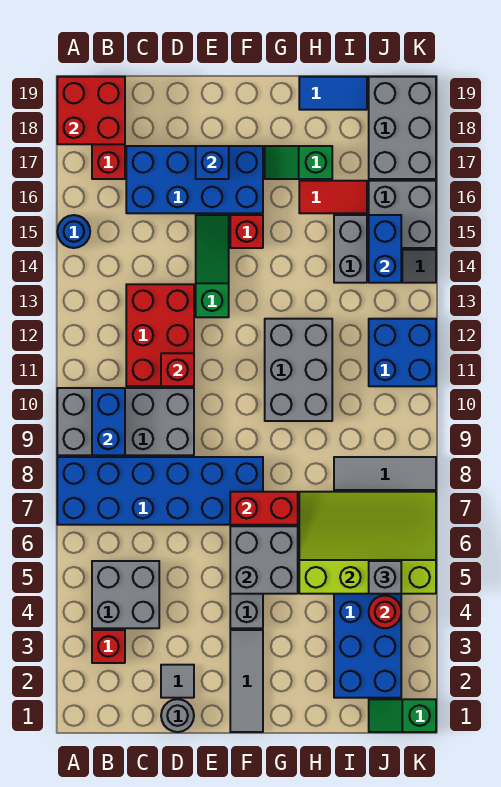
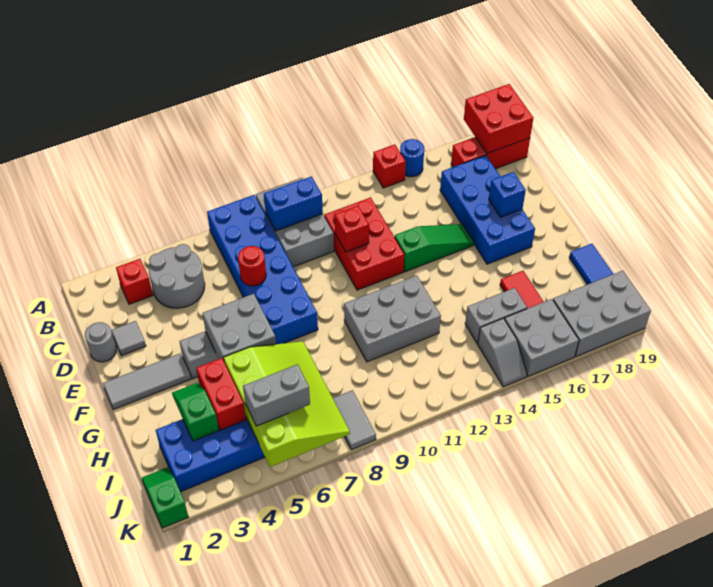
grey brick A9:D10 level 1 -> grey brick A9:C10 level 1
grey brick B4:C5 level 1 -> grey round brick B4:C5 level 1
red brick C11:D13 level 1 -> red brick C11:E12 level 1
red brick F7:G7 level 2 -> red brick H4:I4 level 2
red brick F15 level 1 -> red brick A14 level 1
green slope G17:H17 level 1 top H -> green slope H3:I3 level 2 top I
grey tile I8:K8 level 1 -> grey tile J8:K8 level 1
red round brick J4 level 2 -> red round brick D7 level 2
grey brick J5 level 3 -> grey brick J5:J6 level 3
blue brick J11:K12 level 1 -> none
blue brick J14:J15 level 2 -> none

